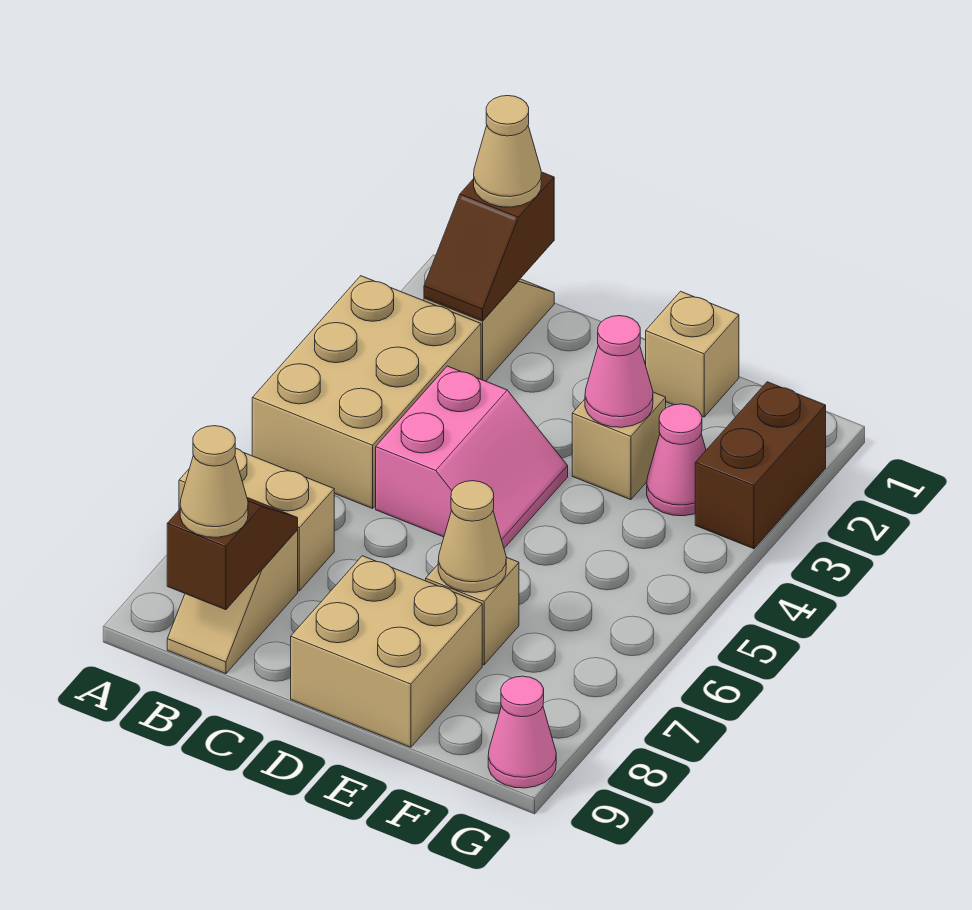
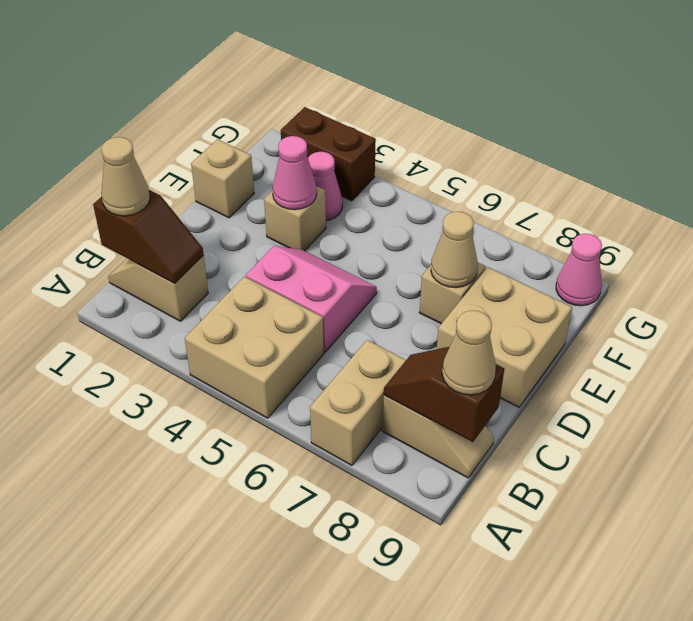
tan brick A3:B5 level 1 -> tan brick A4:B5 level 1

